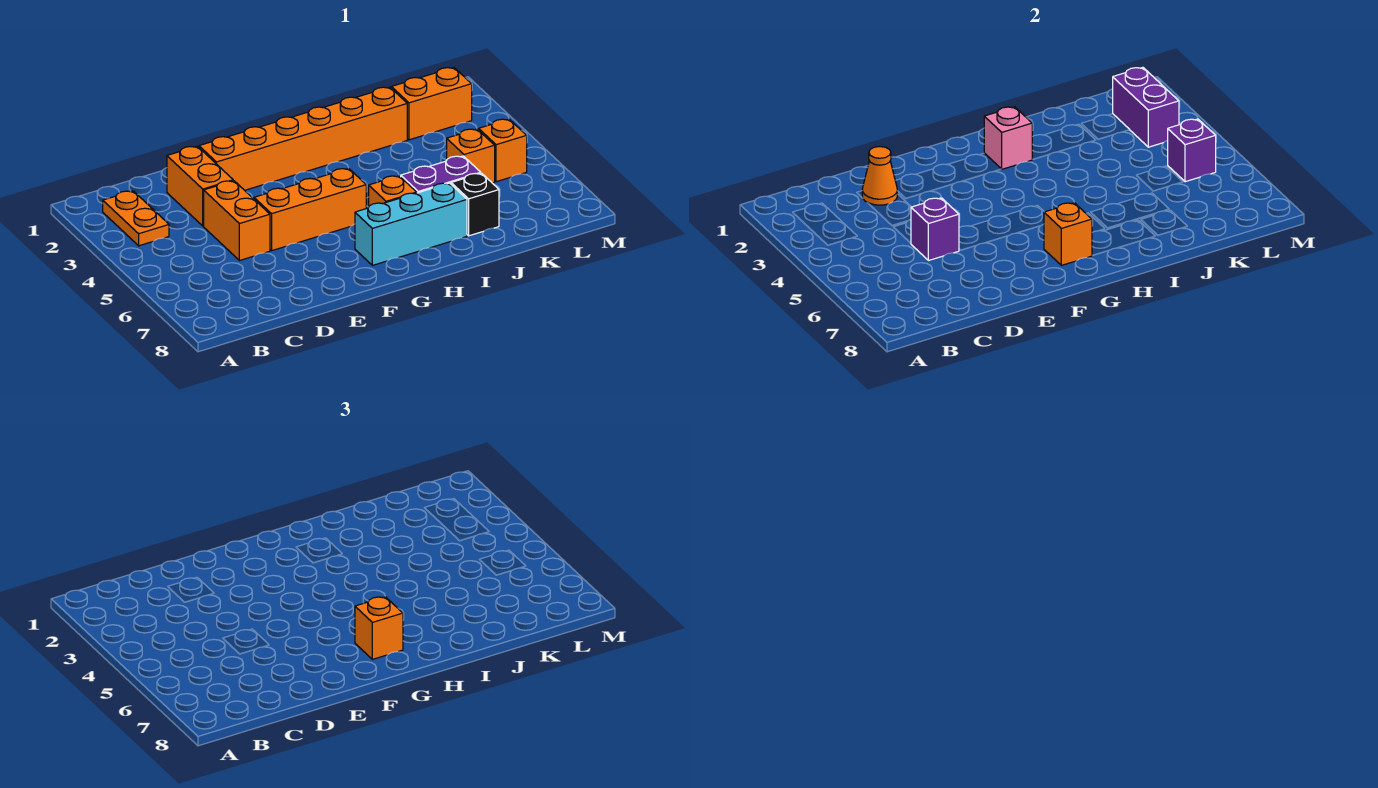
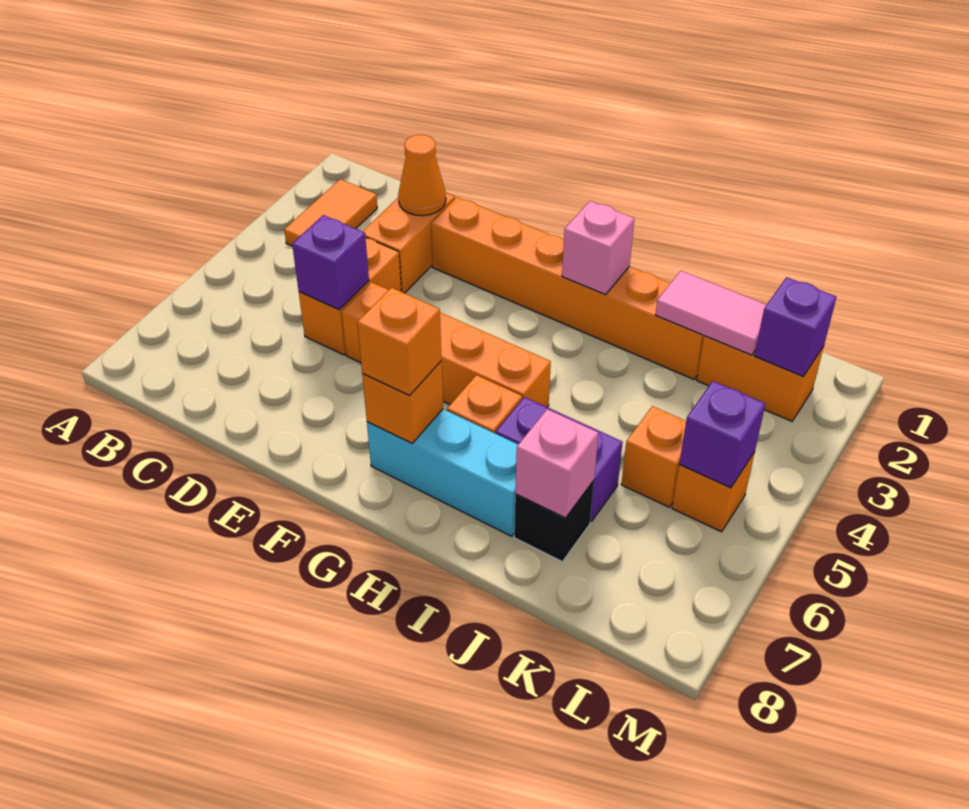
orange plate B2:B3 level 1 -> orange tile B2:B3 level 1
orange brick E5:G5 level 1 -> orange brick E5:H5 level 1
none -> pink tile J2:K2 level 2
none -> pink brick J7 level 2
purple brick L2:L3 level 2 -> purple brick L2 level 2

